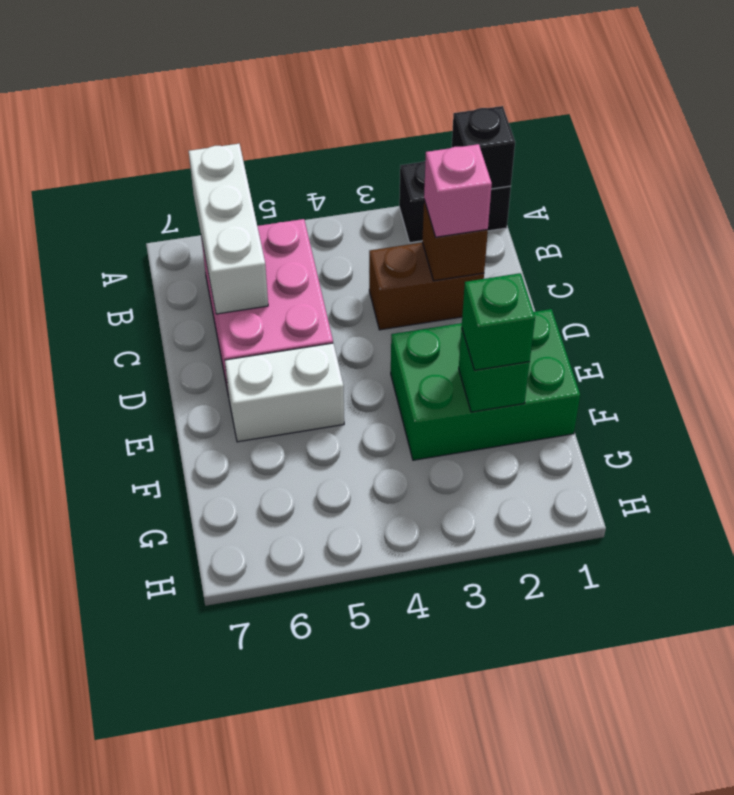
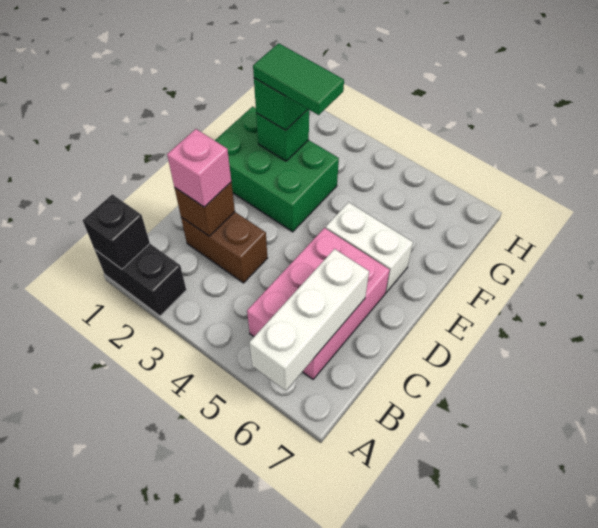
none -> green tile F2:F3 level 4

